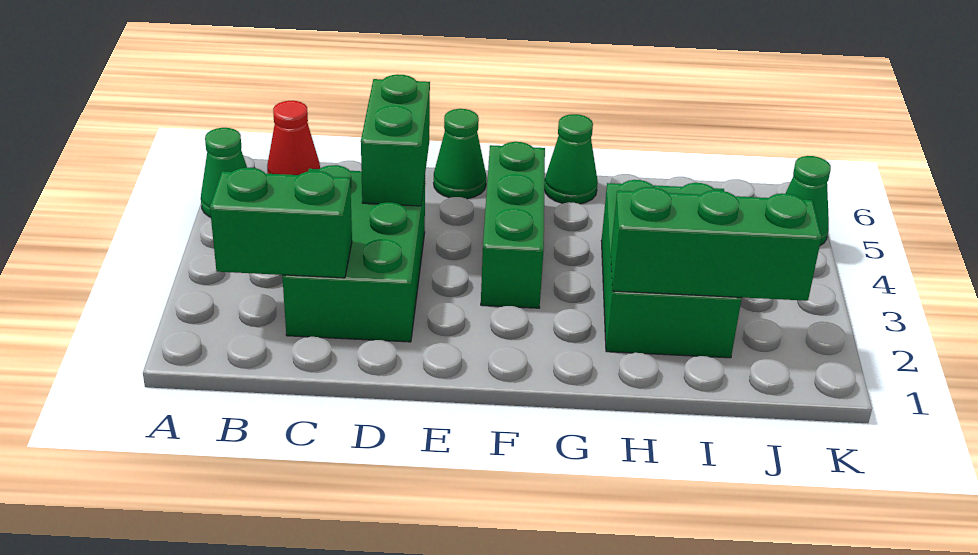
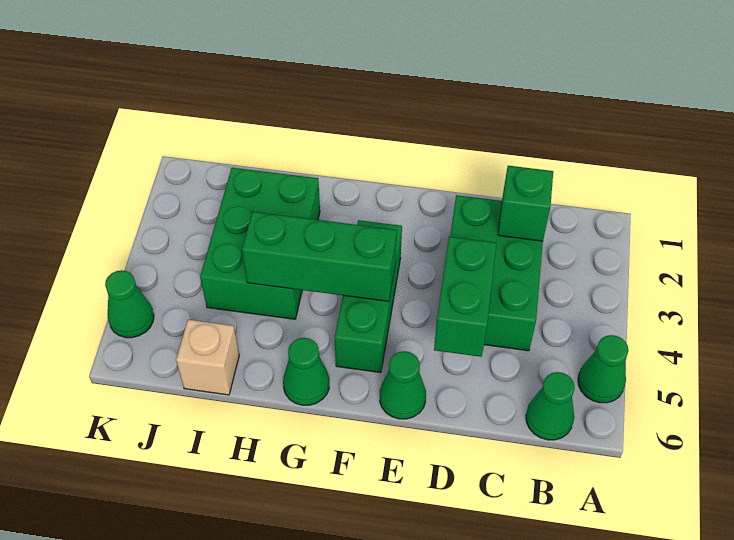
green brick B2:C2 level 2 -> green brick C2 level 2
red cone B6 level 1 -> green cone B6 level 1
green brick H2:J2 level 2 -> green brick F4:H4 level 2
none -> tan brick I6 level 1

